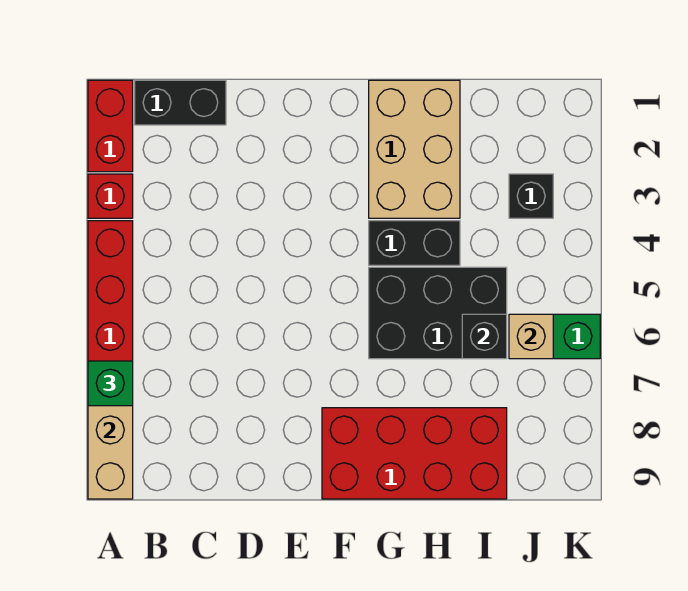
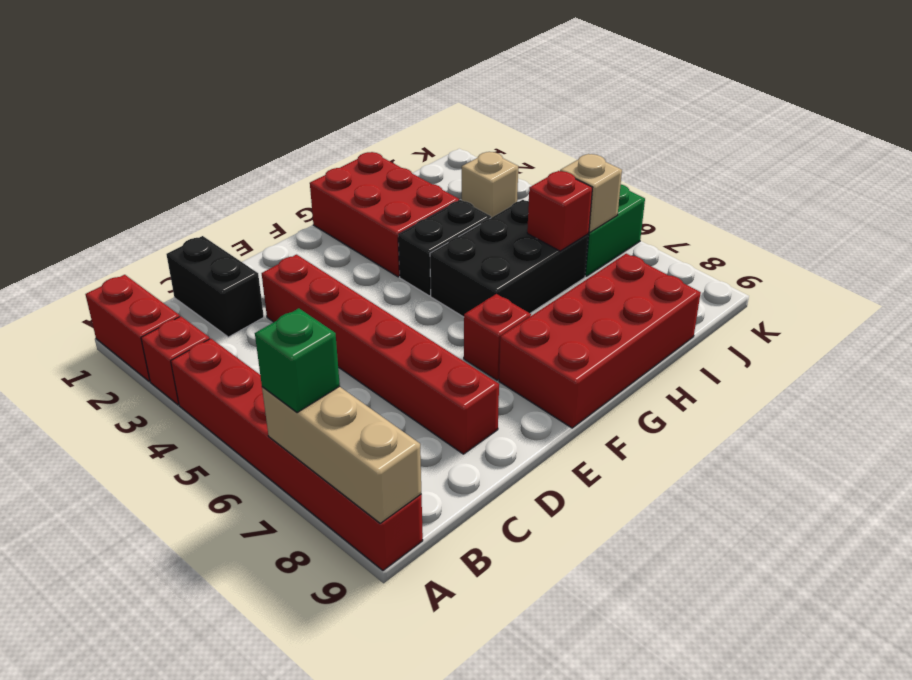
black brick B1:C1 level 1 -> black brick C1:C2 level 1
none -> red brick D3:D8 level 1
none -> red brick F7 level 1
tan brick G1:H3 level 1 -> red brick G1:H3 level 1
black brick I6 level 2 -> red brick I6 level 2
black brick J3 level 1 -> tan brick J3 level 1

